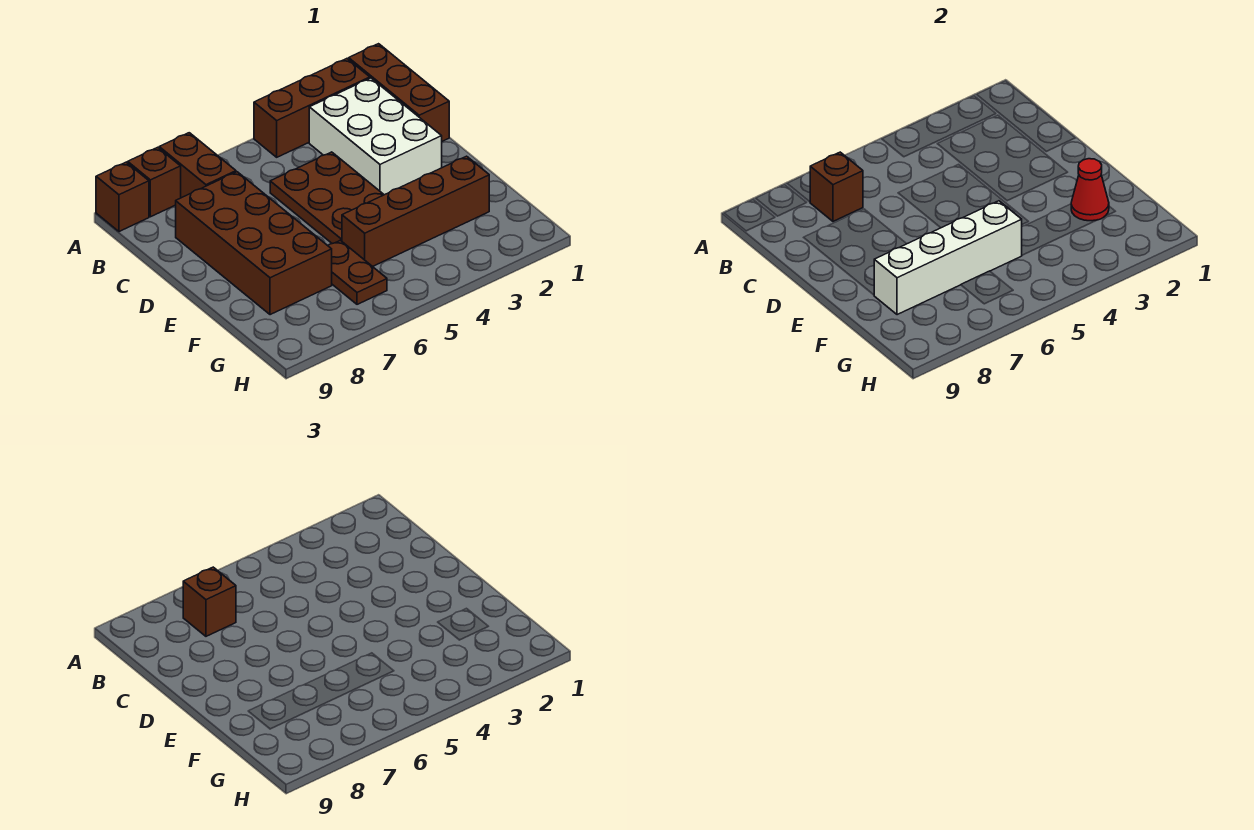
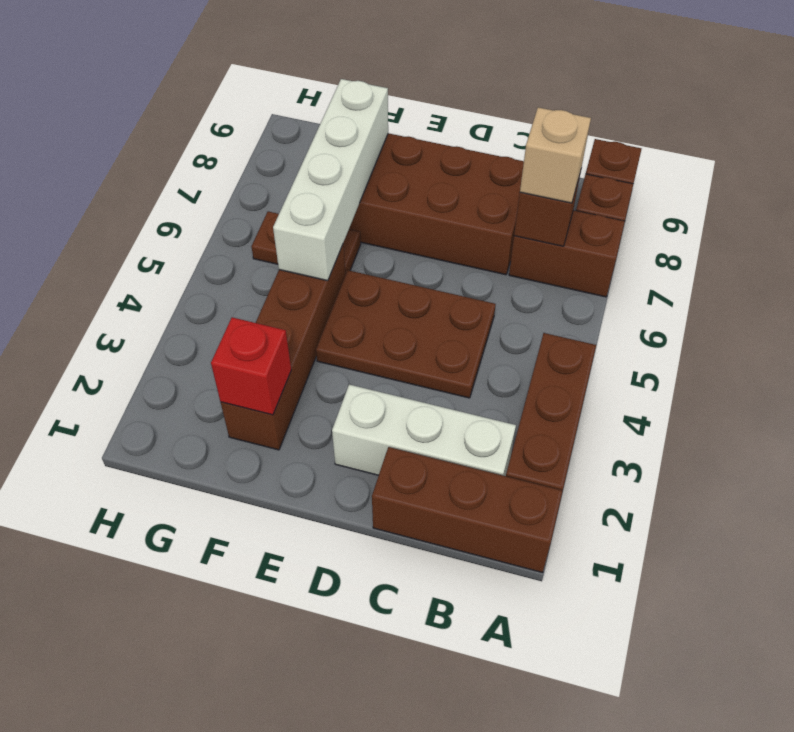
white brick B2:D3 level 1 -> white brick B2:D2 level 1
brown brick B7 level 3 -> tan brick B7 level 3
red cone F2 level 2 -> red brick F2 level 2

